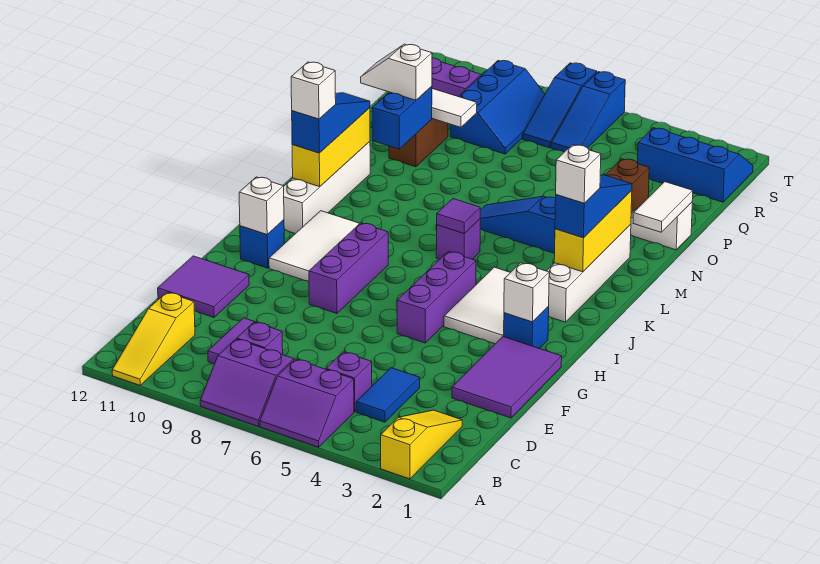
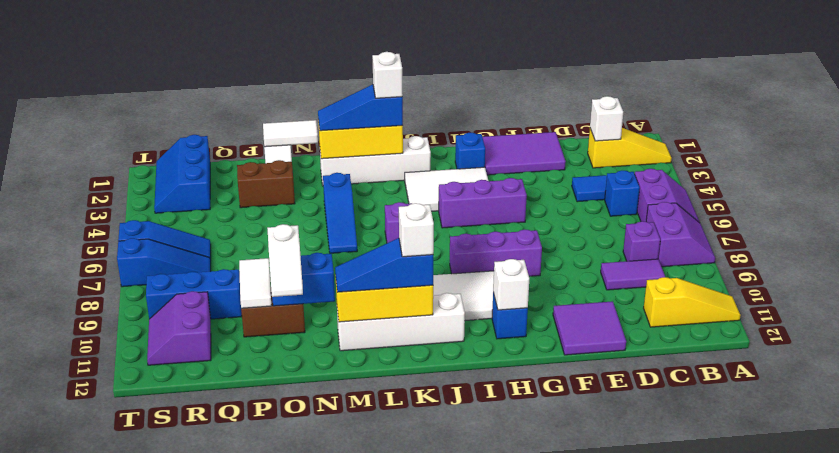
yellow slope A2:C2 level 1 top A -> yellow slope A2:C2 level 1 top C
purple brick C5 level 1 -> blue brick C5 level 1
white brick H2 level 2 -> white brick C2 level 2
purple tile K6 level 2 -> none

